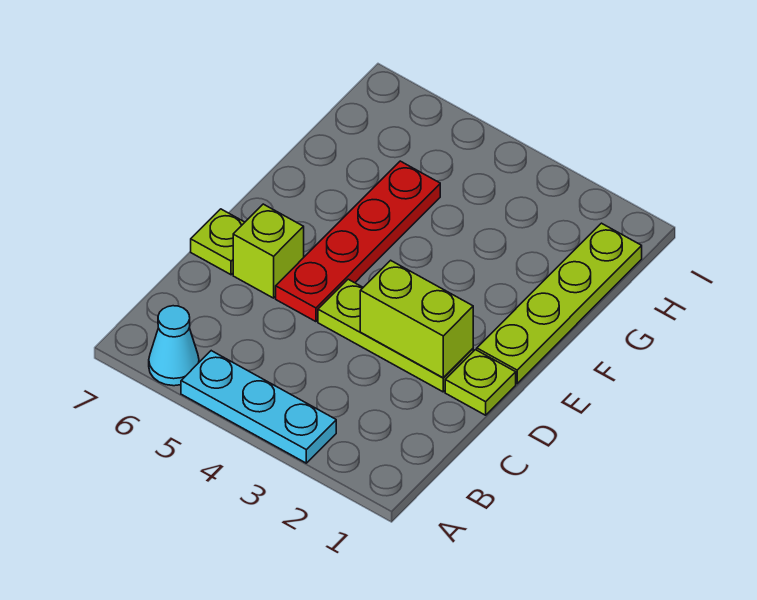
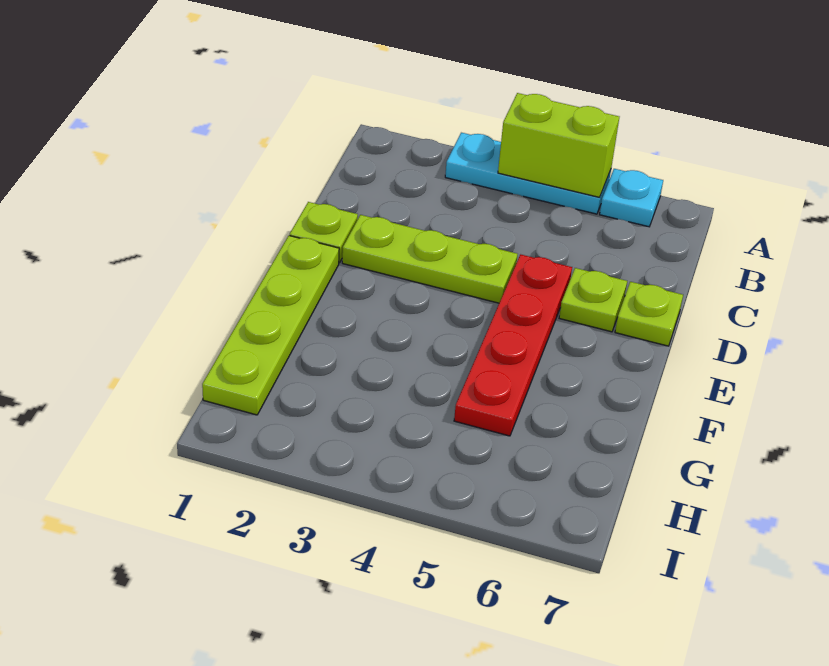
cyan cone A6 level 1 -> cyan plate A6 level 1
lime brick D2:D3 level 2 -> lime brick A4:A5 level 2
lime brick D6 level 1 -> lime plate D6 level 1

